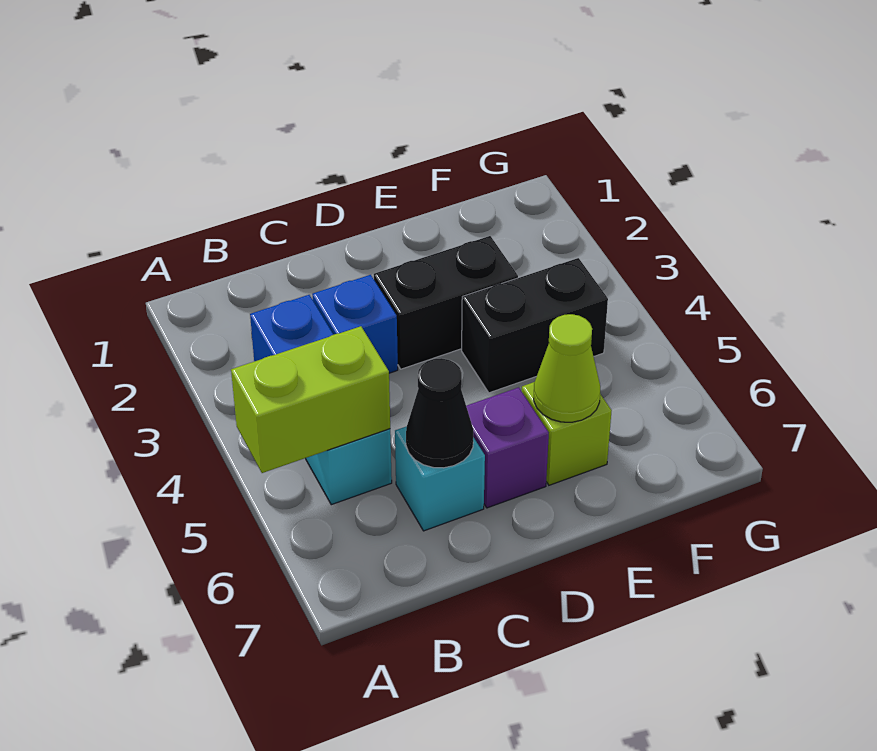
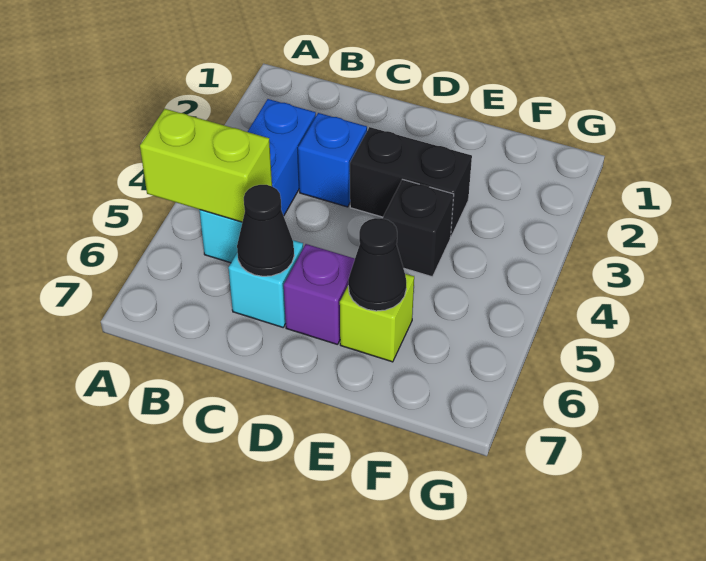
black brick E4:F4 level 1 -> black brick E4 level 1
lime cone E6 level 2 -> black cone E6 level 2

